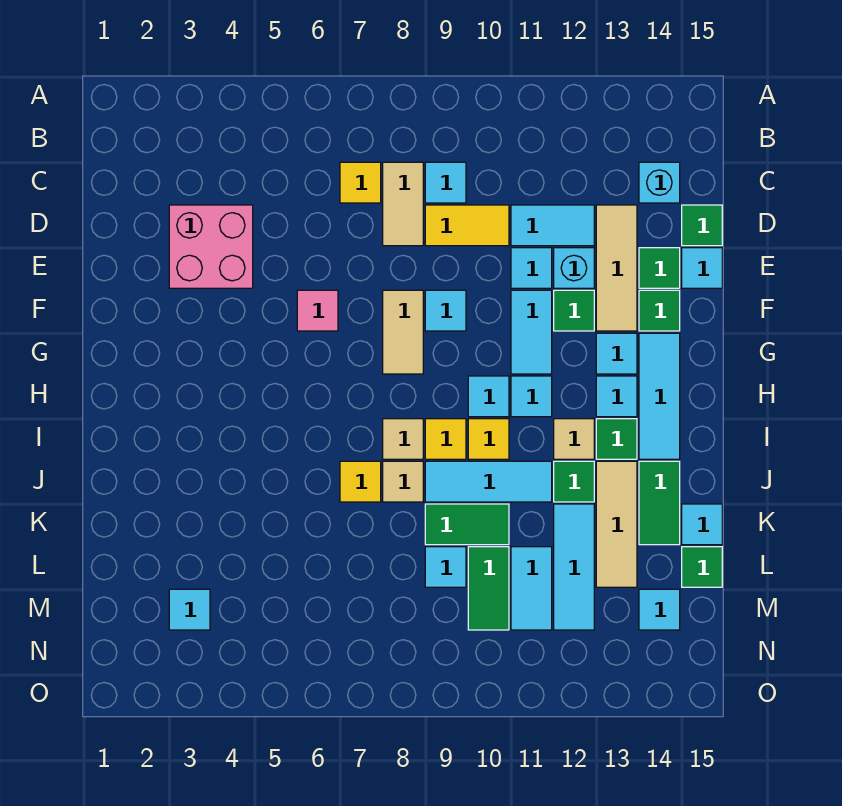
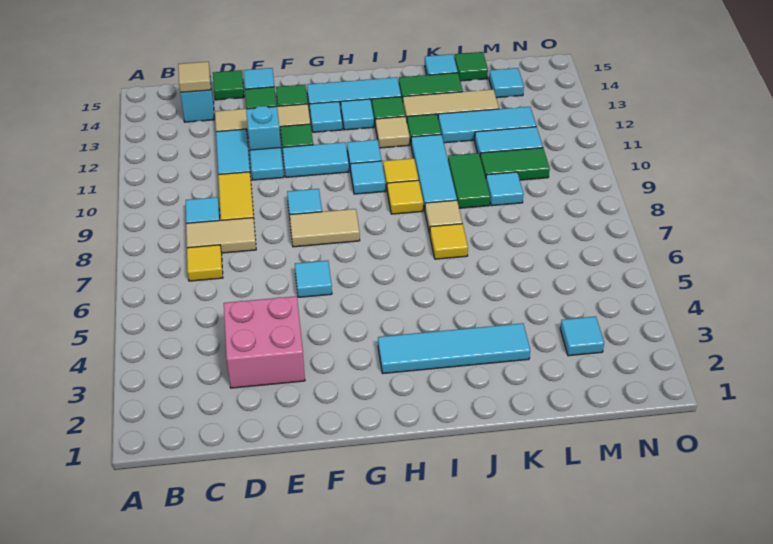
pink tile F6 level 1 -> cyan tile F6 level 1
none -> cyan tile H3:K3 level 1
tan tile I8 level 1 -> tan tile C14 level 2

